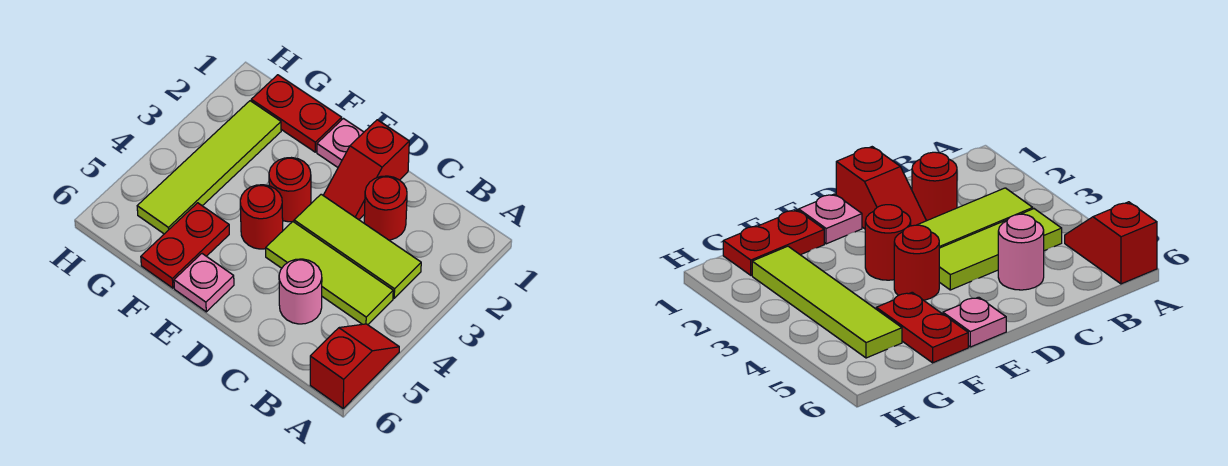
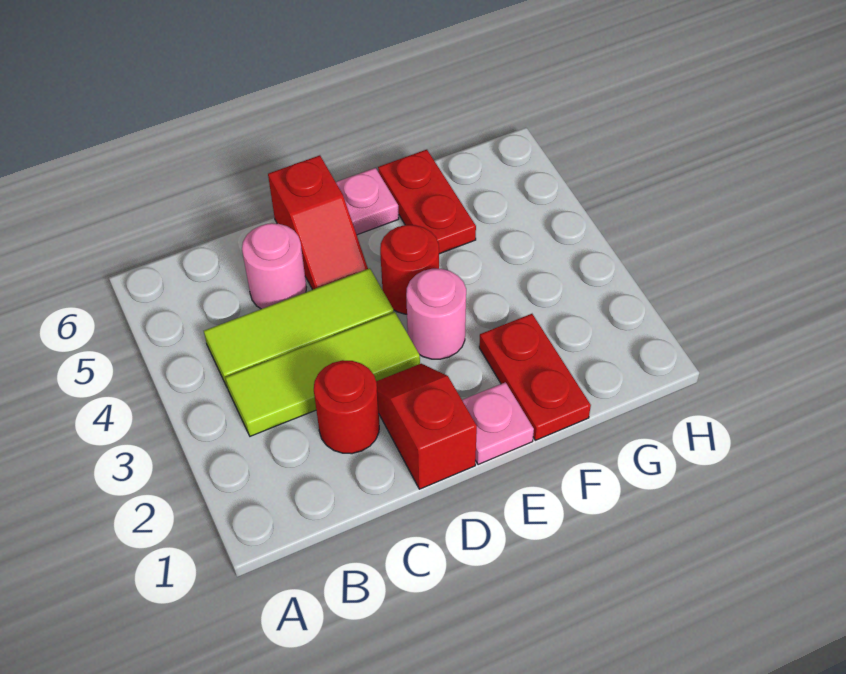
red slope A5:A6 level 1 top 6 -> red slope D5:D6 level 1 top 6
red round brick E3 level 1 -> pink round brick E3 level 1
red plate F1:G1 level 1 -> red plate F1:F2 level 1
lime tile G2:G5 level 1 -> none

